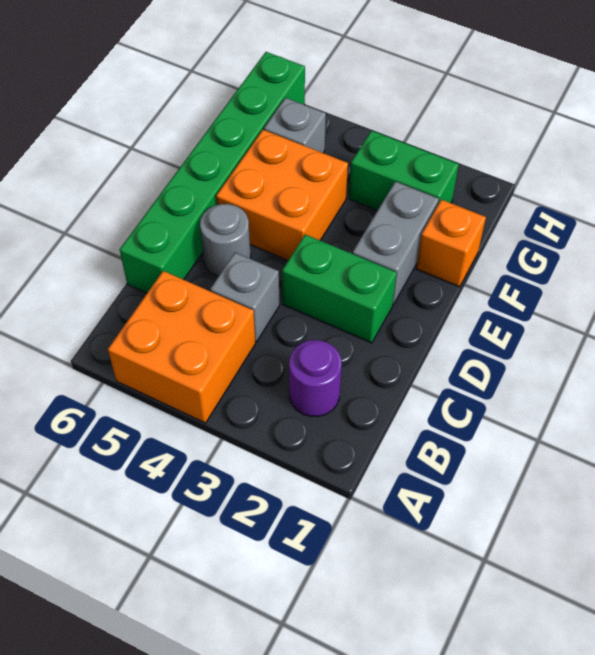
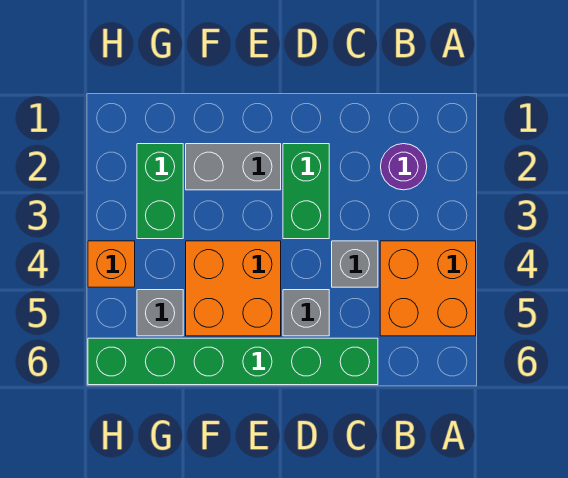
grey round brick D5 level 1 -> grey brick D5 level 1
orange brick F1 level 1 -> orange brick H4 level 1

